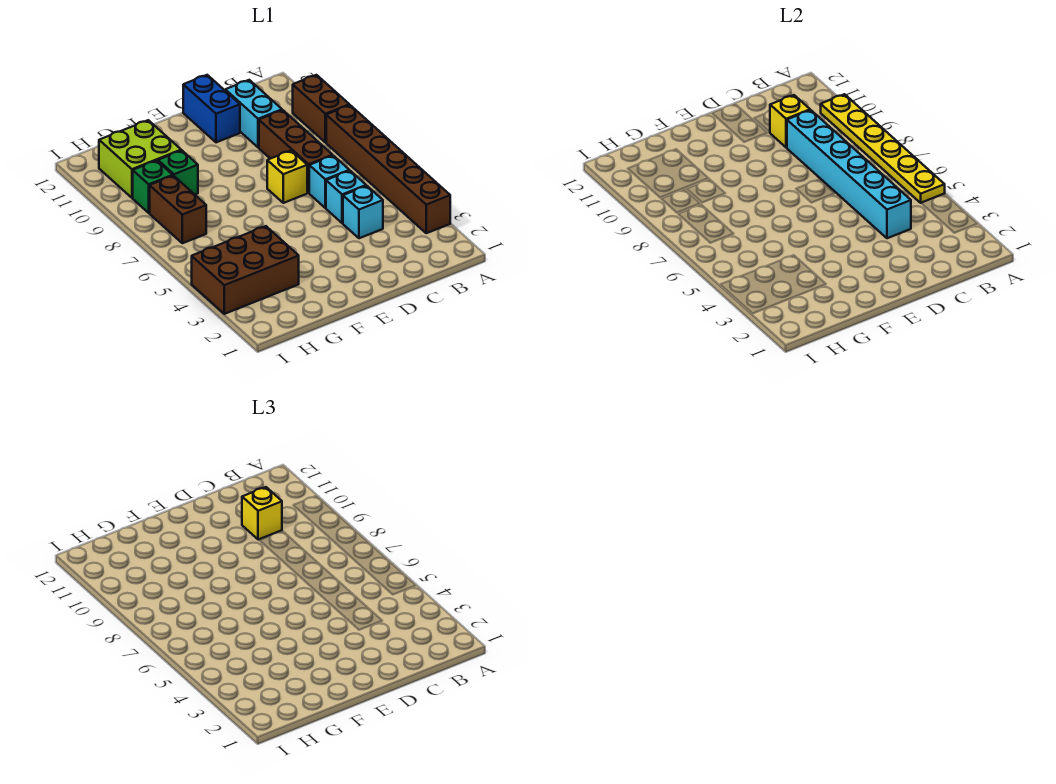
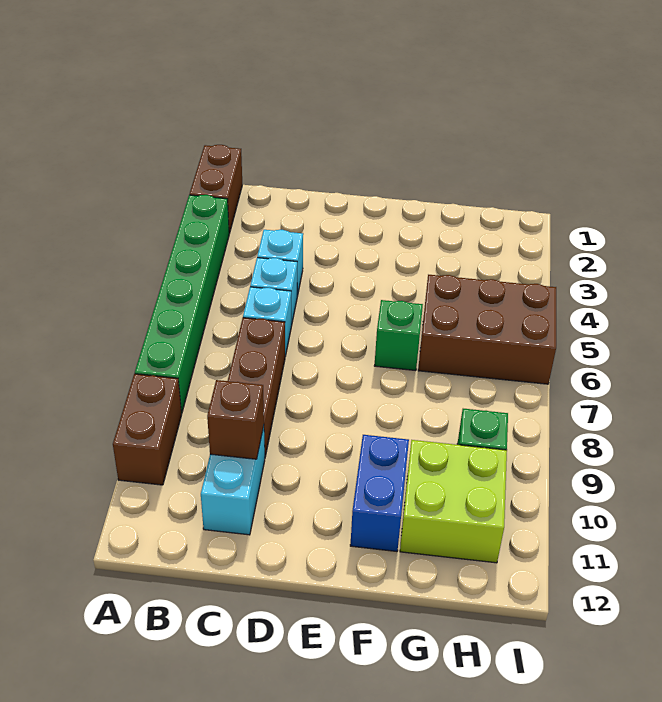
brown brick A3:A8 level 1 -> green brick A3:A8 level 1
yellow plate A5:A10 level 2 -> none
cyan brick C4:C9 level 2 -> none
yellow brick C10 level 2 -> brown brick C10 level 2
yellow brick C10 level 3 -> none
yellow brick D7 level 1 -> none
blue brick D11:D12 level 1 -> blue brick F10:F11 level 1
brown brick G3:I4 level 1 -> brown brick G5:I6 level 1
green brick G9 level 1 -> green brick F6 level 1
brown brick H7:H8 level 1 -> brown brick A1:A2 level 1

